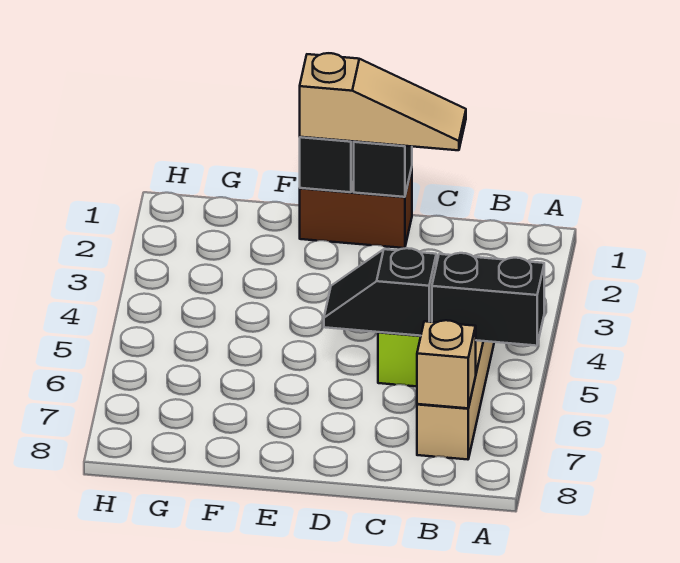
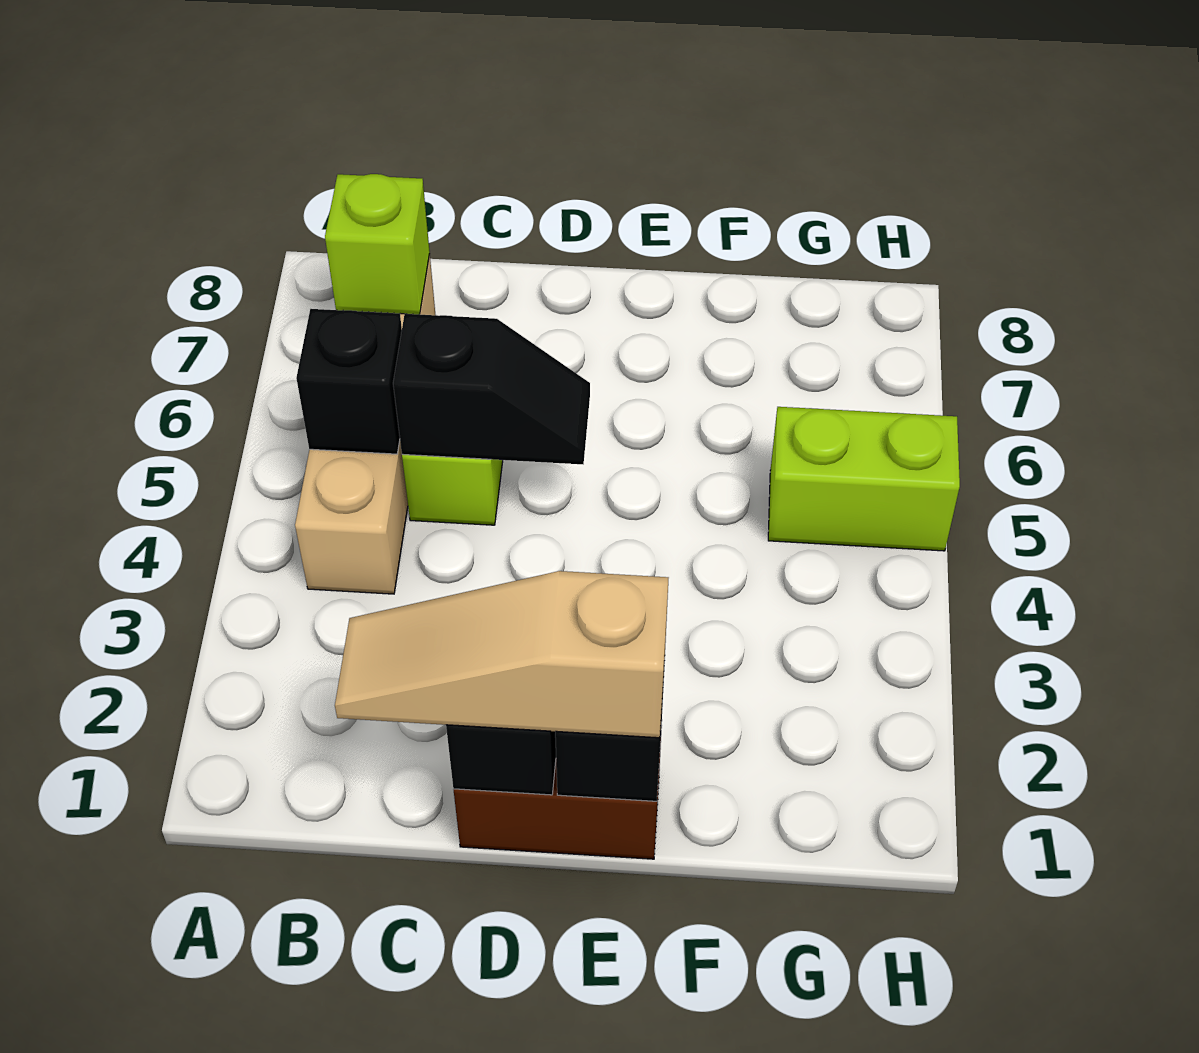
black brick A5:B5 level 2 -> black brick B5 level 2
tan brick B7 level 2 -> lime brick B7 level 2
none -> lime brick G5:H5 level 1

